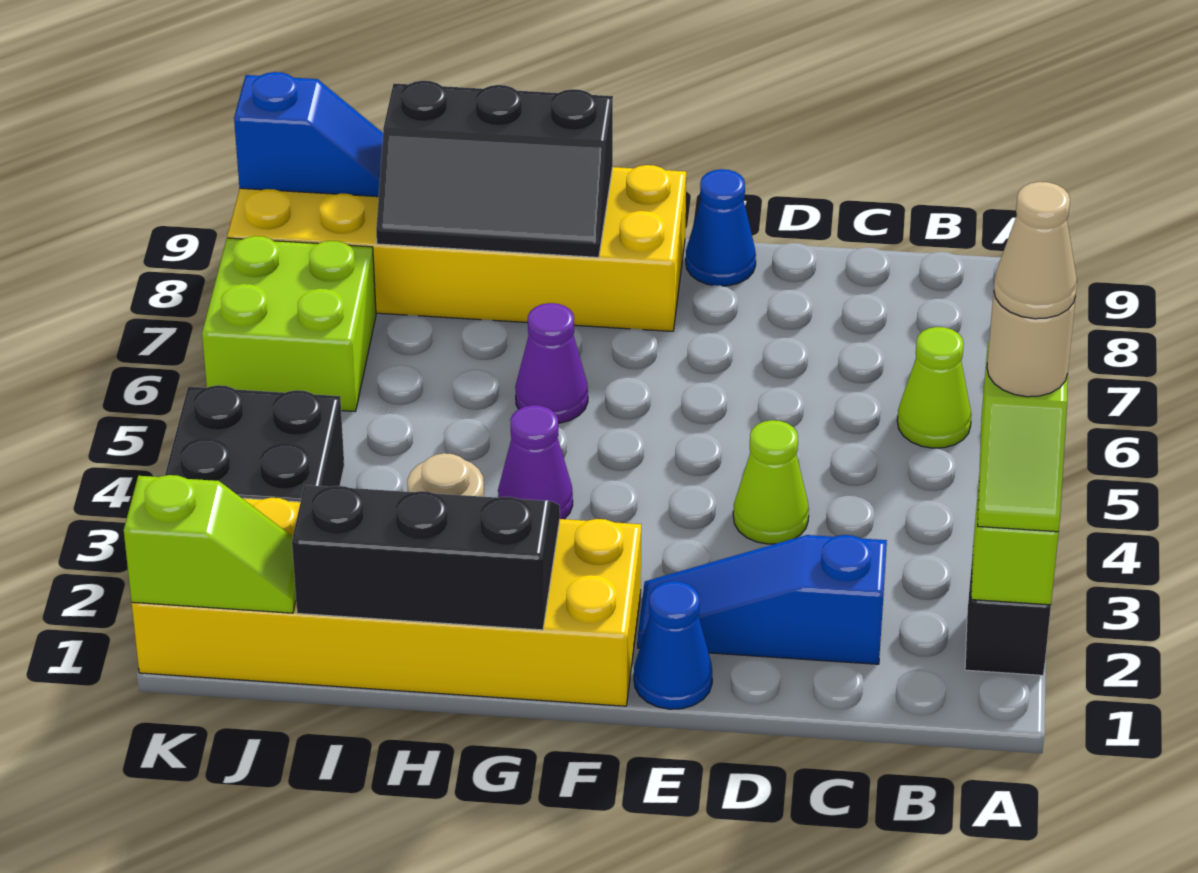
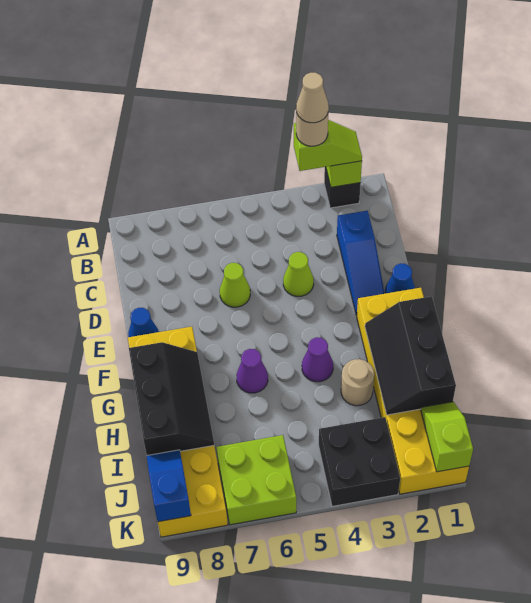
lime cone B6 level 1 -> lime cone D6 level 1

